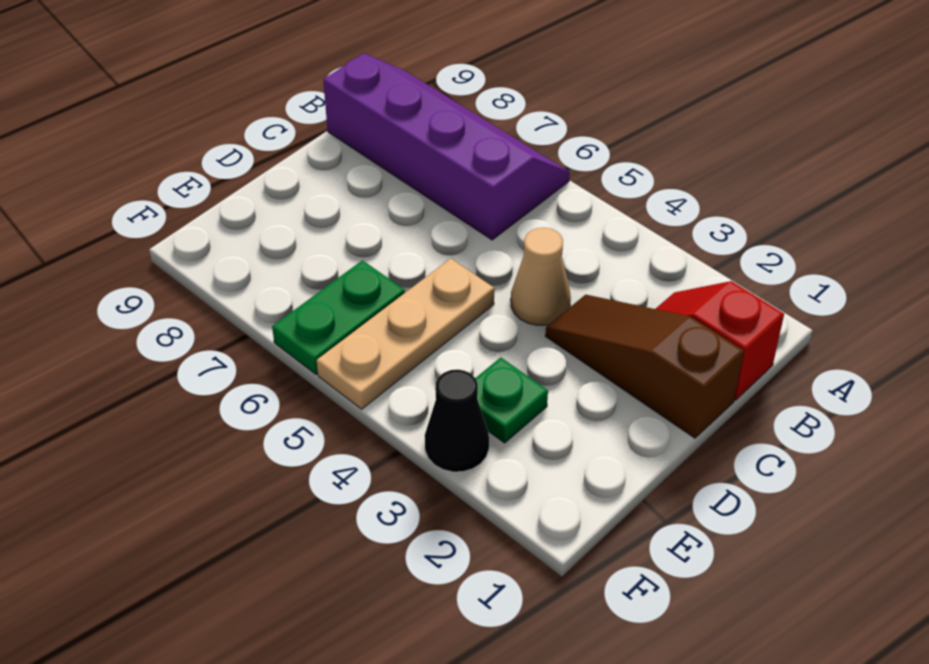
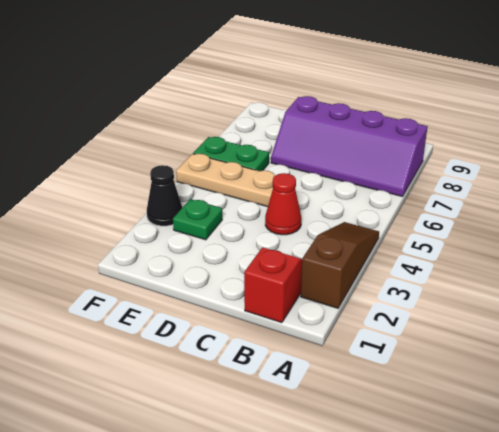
purple slope A6:B9 level 1 top B -> purple slope A7:D8 level 1 top 8
brown slope C1:C3 level 1 top 1 -> brown slope A2:A4 level 1 top 2
tan cone C4 level 1 -> red cone C4 level 1

